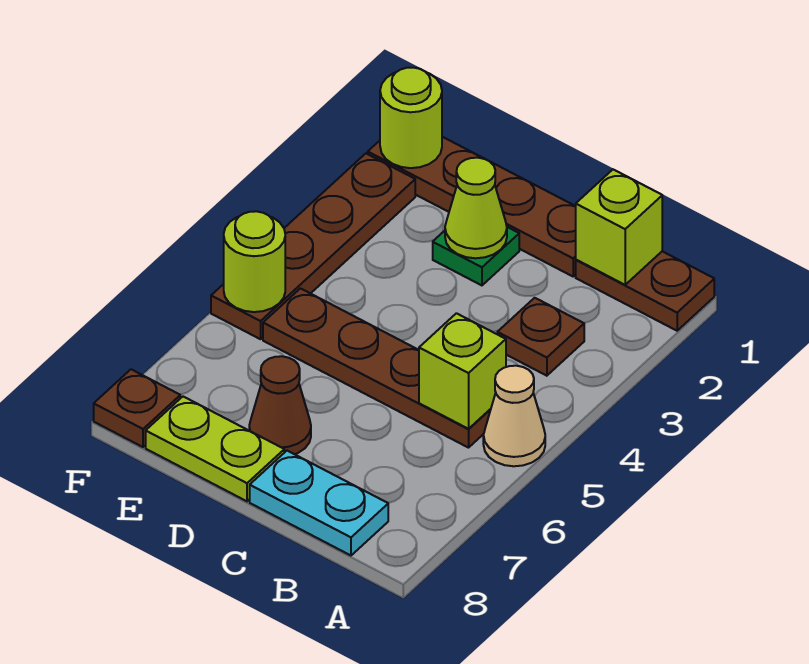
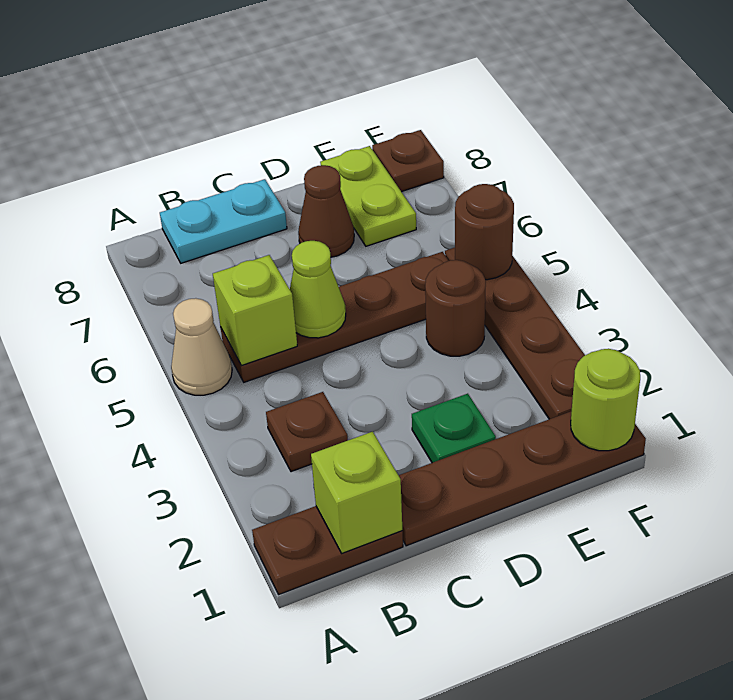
lime cone D2 level 2 -> lime cone C5 level 2
lime plate D8:E8 level 1 -> lime plate E7:E8 level 1
none -> brown round brick E4 level 1
lime round brick F5 level 2 -> brown round brick F5 level 2

